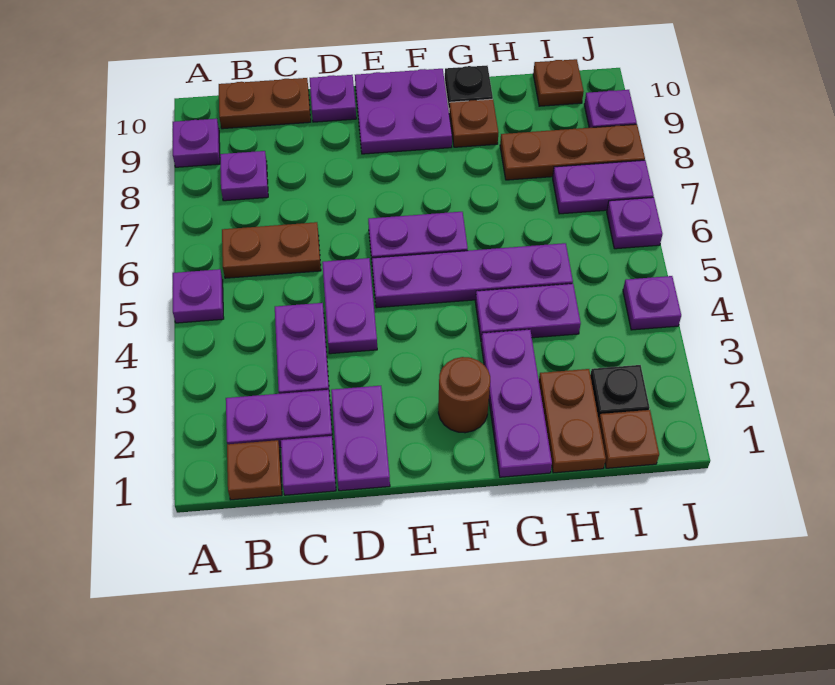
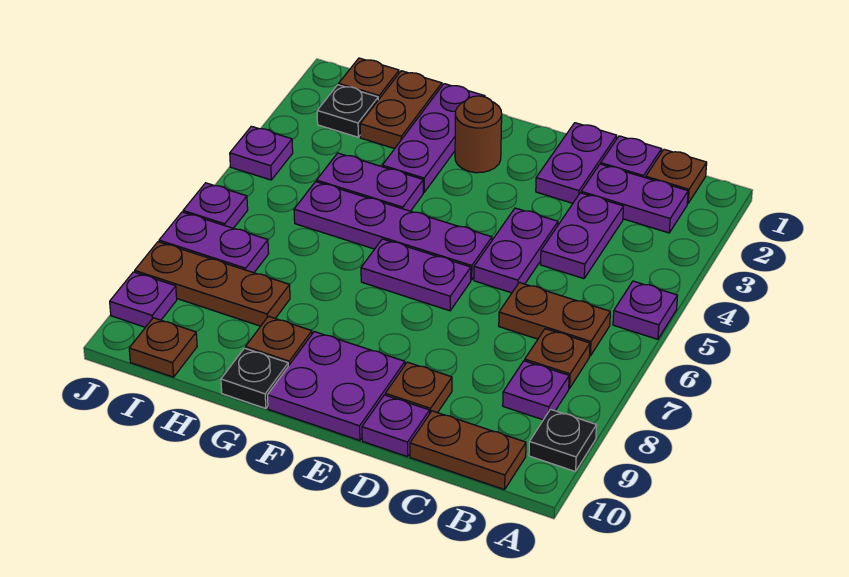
purple plate A9 level 1 -> black plate A9 level 1
none -> brown plate B7 level 1
none -> brown plate D9 level 1

